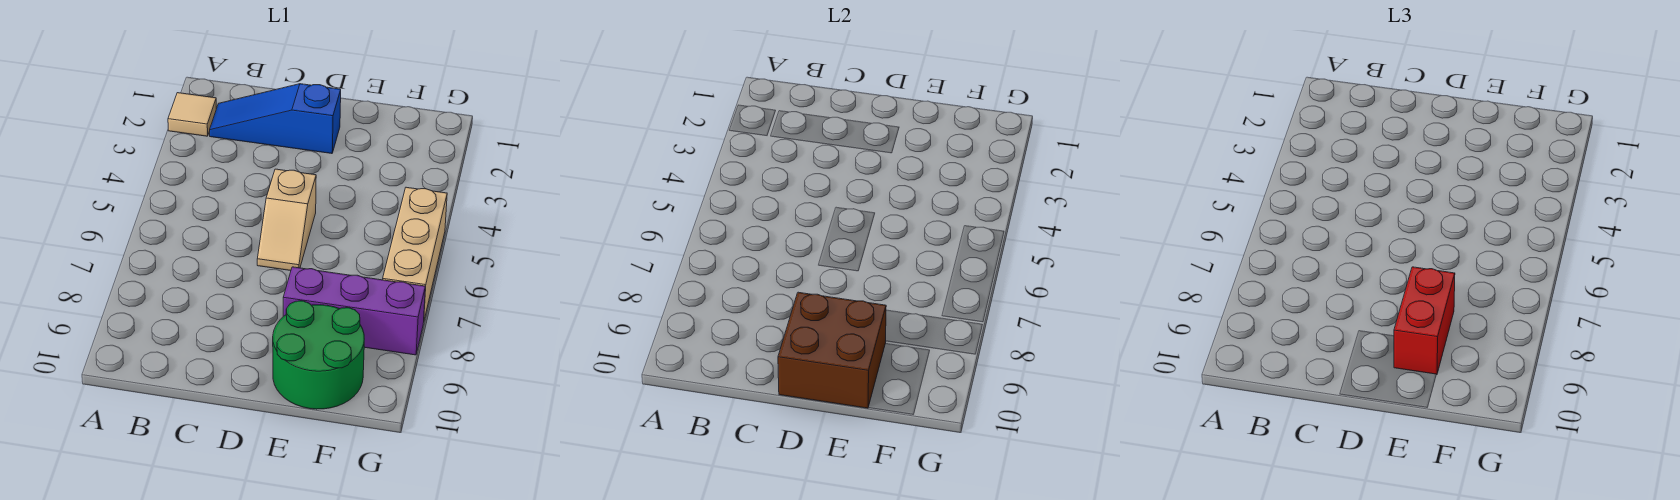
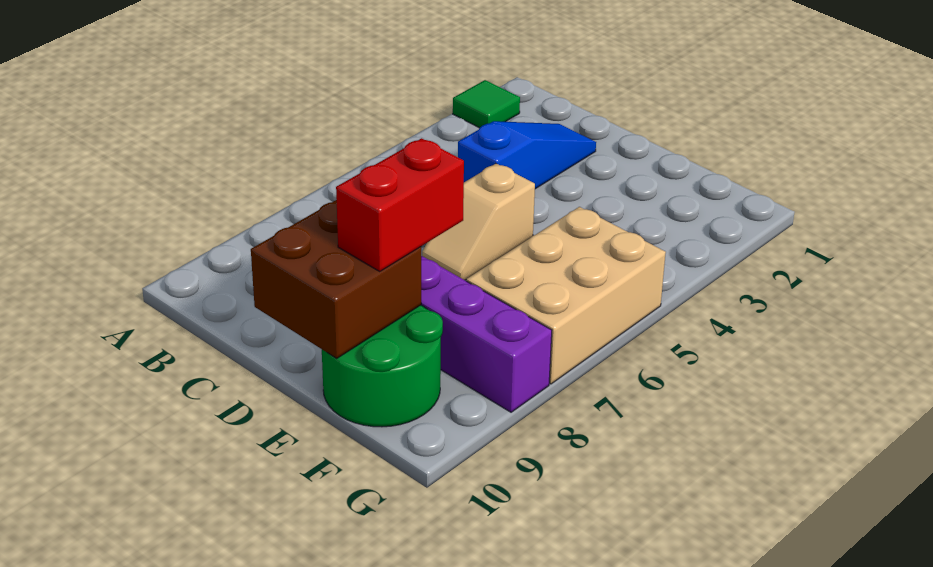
tan tile A2 level 1 -> green tile A2 level 1
blue slope B2:D2 level 1 top D -> blue slope C2:C4 level 1 top 4
tan brick G5:G7 level 1 -> tan brick F5:G7 level 1

